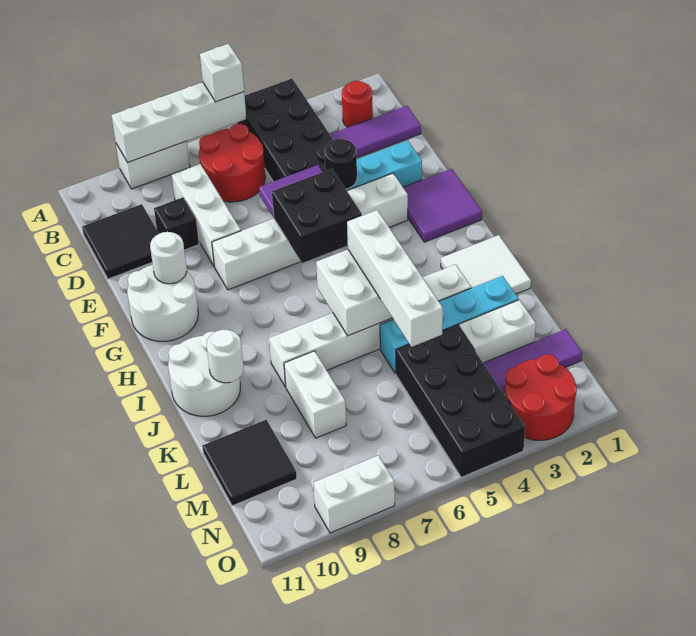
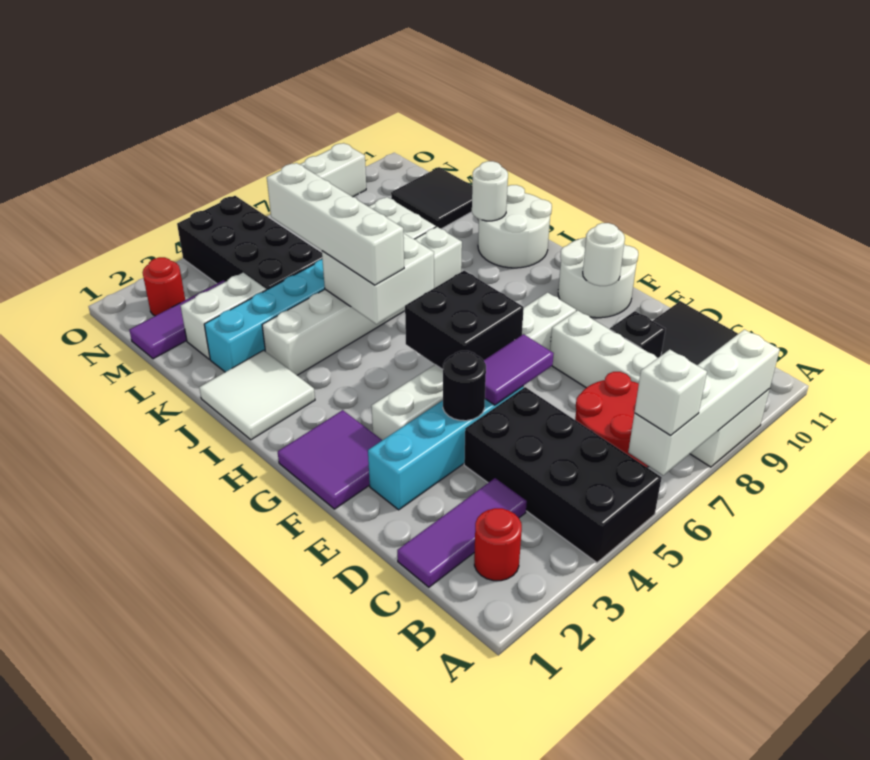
red round brick N2:O3 level 1 -> red round brick N2 level 1

